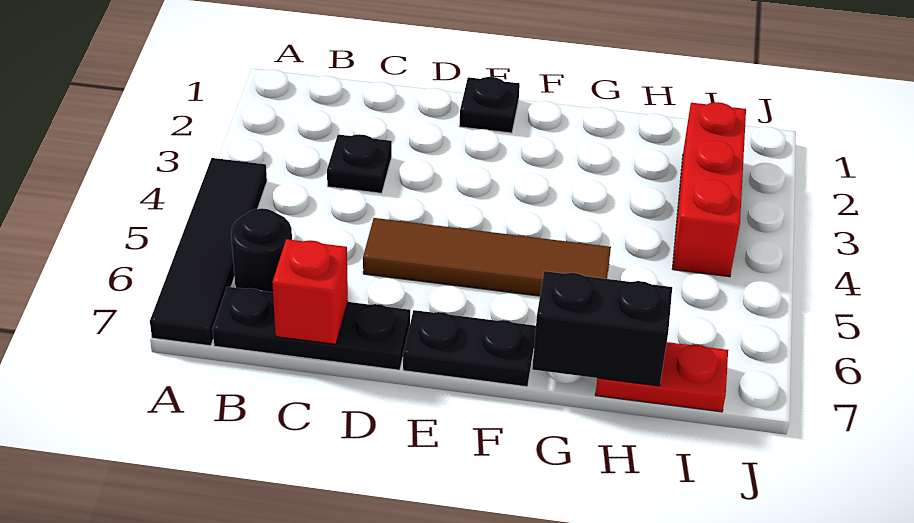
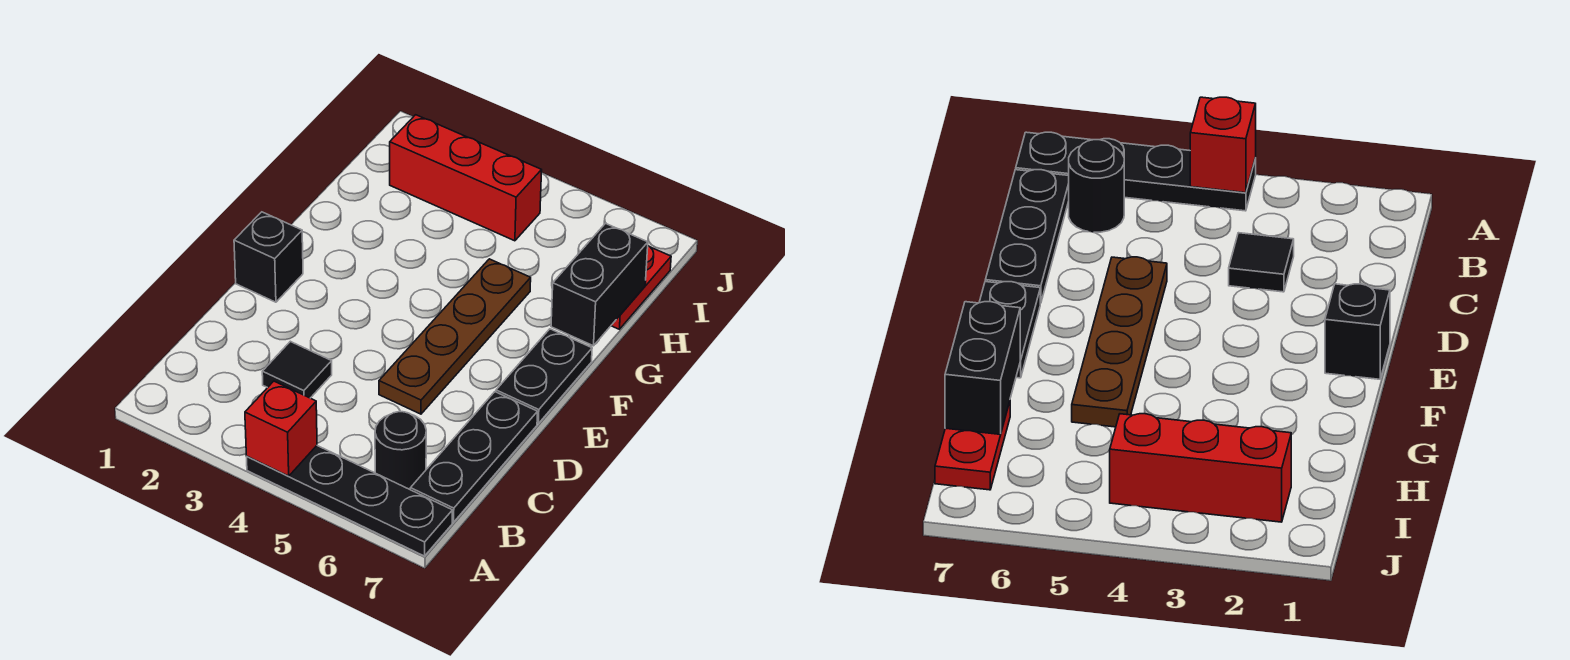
black tile A4:A7 level 1 -> black plate A4:A7 level 1
black plate C3 level 1 -> black tile C3 level 1
red brick C7 level 2 -> red brick A4 level 2
brown tile D5:G5 level 1 -> brown plate D5:G5 level 1
black plate E1 level 1 -> black brick E1 level 1

